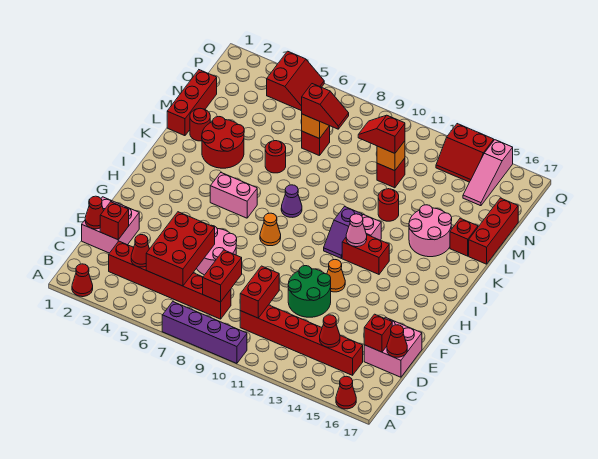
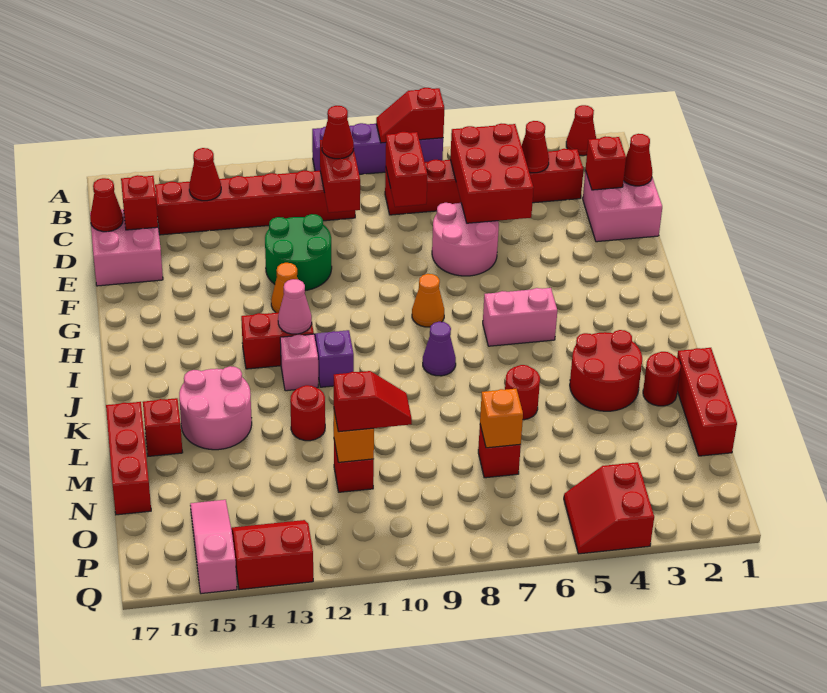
red cone A16 level 1 -> red cone C10 level 3
red slope N7:N8 level 3 top 7 -> red slope A7:A8 level 2 top 7

